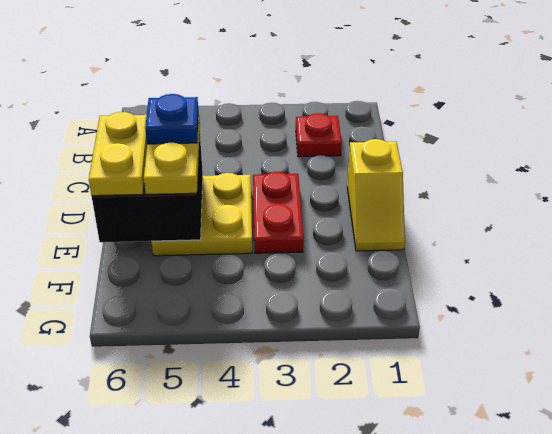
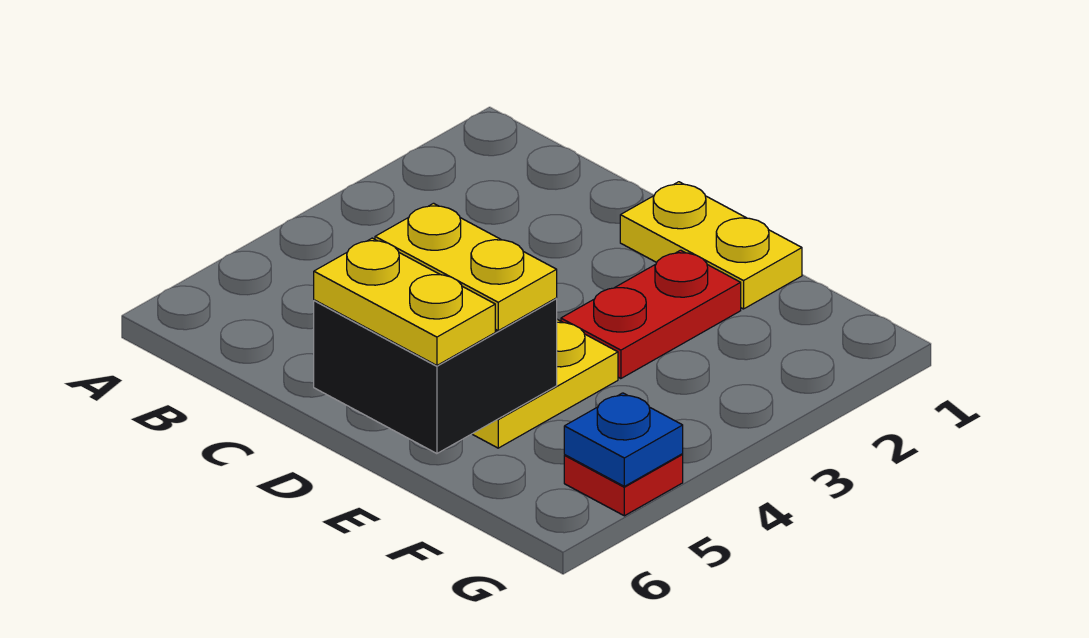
red plate B2 level 1 -> red plate G5 level 1
yellow slope D1:E1 level 1 top D -> yellow plate D1:E1 level 1
red plate D3:E3 level 1 -> red plate E2:E3 level 1
blue plate D5 level 4 -> blue plate G5 level 2

